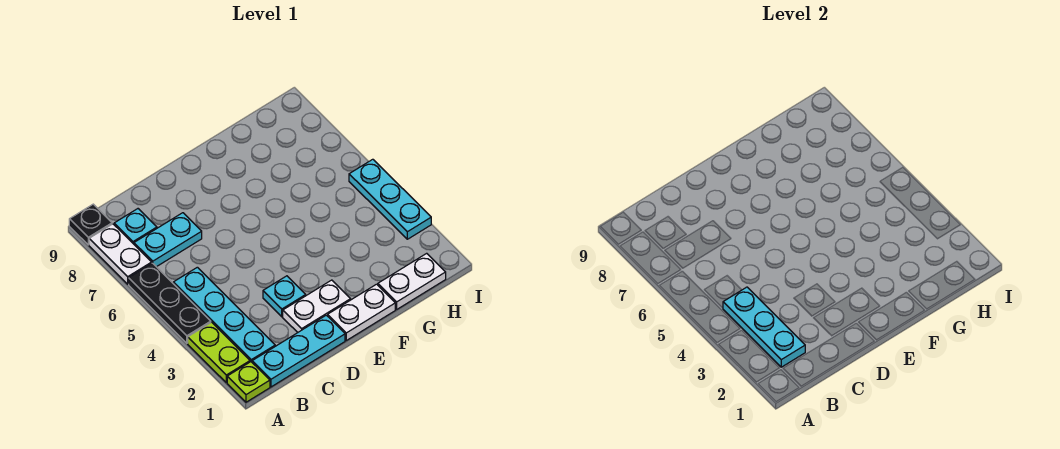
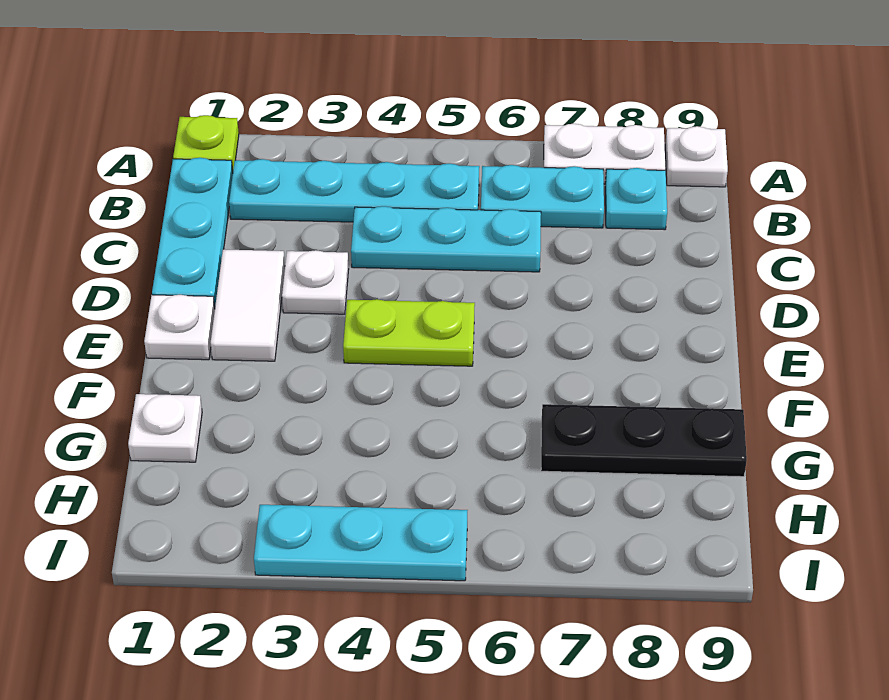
lime plate A2:A3 level 1 -> lime plate E4:E5 level 1
black plate A4:A6 level 1 -> black plate G7:G9 level 1
black plate A9 level 1 -> white plate A9 level 1
cyan plate B2:B4 level 2 -> cyan plate C4:C6 level 1
cyan plate B7:C7 level 1 -> cyan plate B6:B7 level 1
white plate D2:E2 level 1 -> white tile D2:E2 level 1
cyan plate D3 level 1 -> white plate D3 level 1
white plate E1:F1 level 1 -> white plate E1 level 1
white plate G1:H1 level 1 -> white plate G1 level 1

